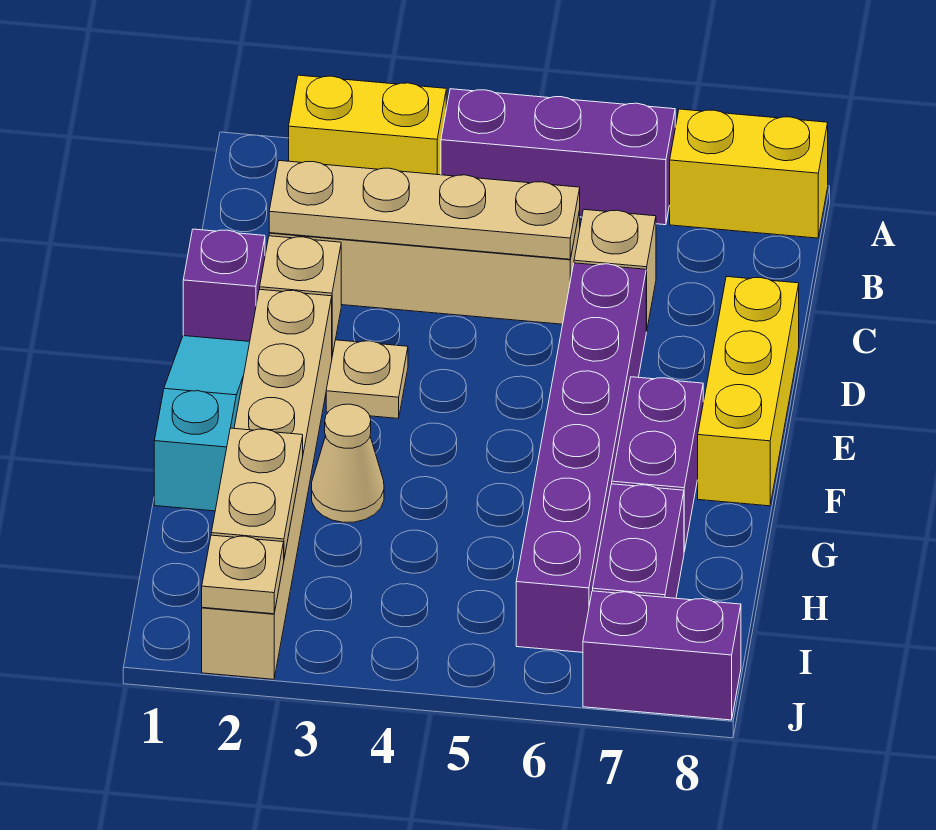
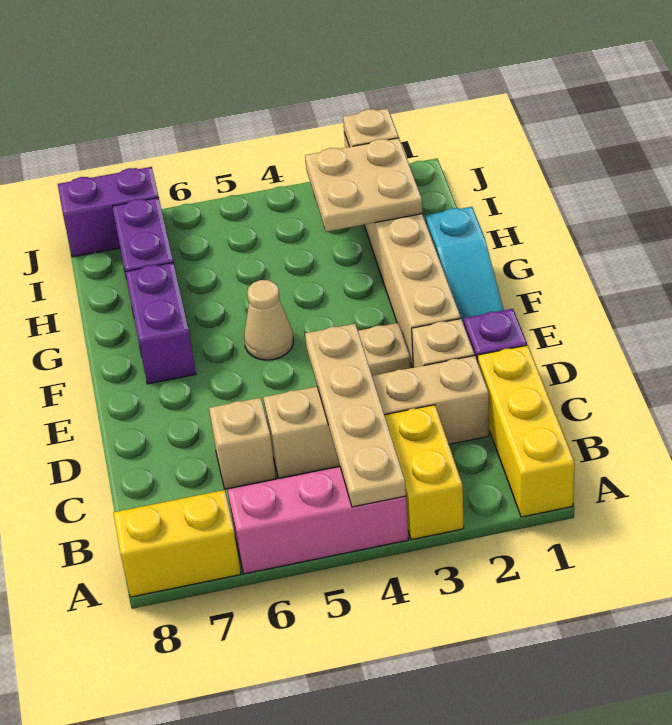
yellow brick A2:A3 level 1 -> yellow brick A3:B3 level 1
purple brick A4:A6 level 1 -> pink brick A4:A6 level 1
tan plate C2:C5 level 2 -> tan plate A4:D4 level 2
purple brick D6:I6 level 1 -> none
yellow brick D8:F8 level 1 -> yellow brick A1:C1 level 1
tan cone G3 level 1 -> tan cone F5 level 1
tan plate H2:I2 level 2 -> tan plate H2:I3 level 2

